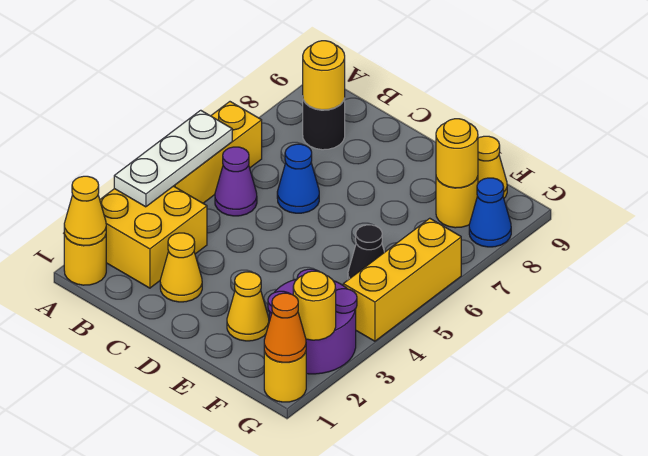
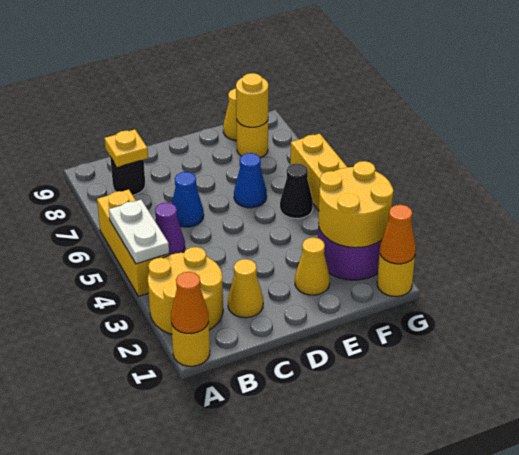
yellow cone A1 level 2 -> orange cone A1 level 2
yellow brick A2:B3 level 1 -> yellow round brick A2:B3 level 1
white plate A3:A5 level 2 -> white plate A4:A5 level 2
yellow round brick B8 level 2 -> yellow plate B8 level 2
yellow round brick G2 level 2 -> yellow round brick F2:G3 level 2
blue cone G8 level 1 -> blue cone E6 level 1

